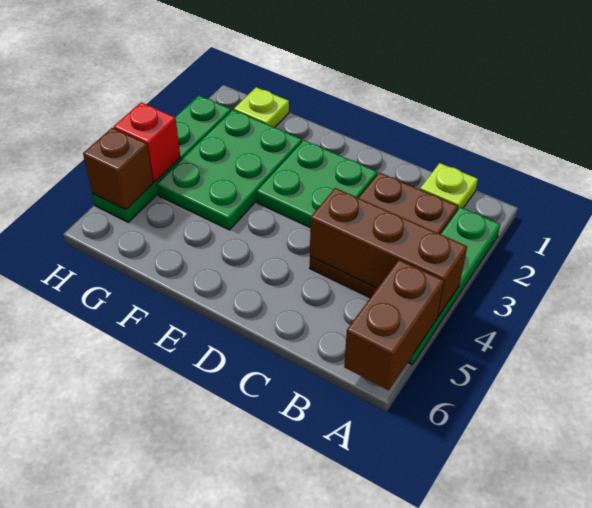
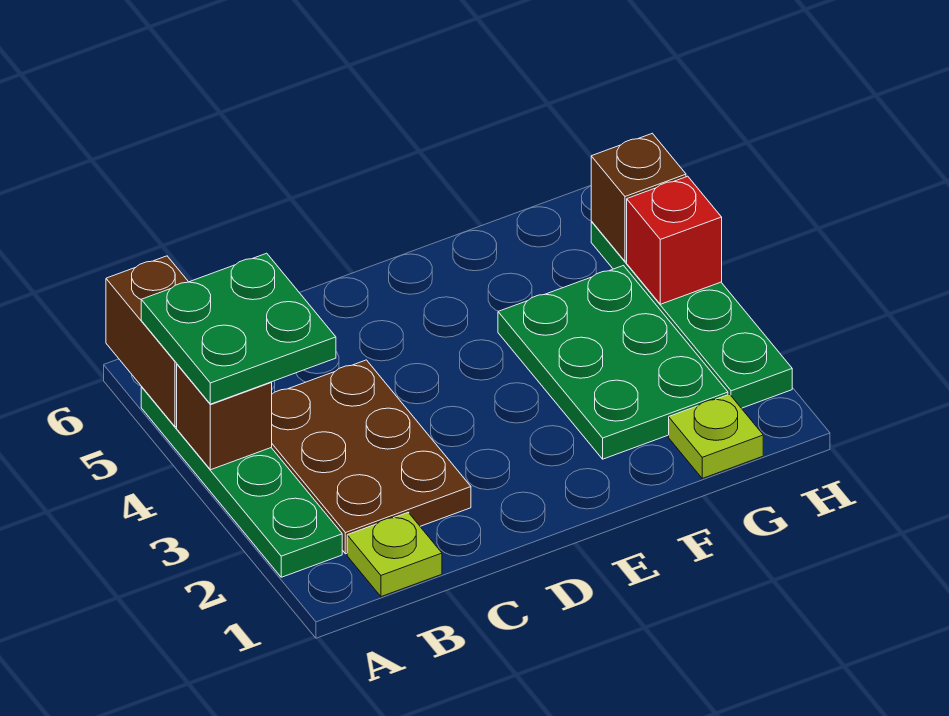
brown brick A4:C4 level 2 -> brown brick A4 level 2
green plate D2:E3 level 1 -> green plate A4:B5 level 3

